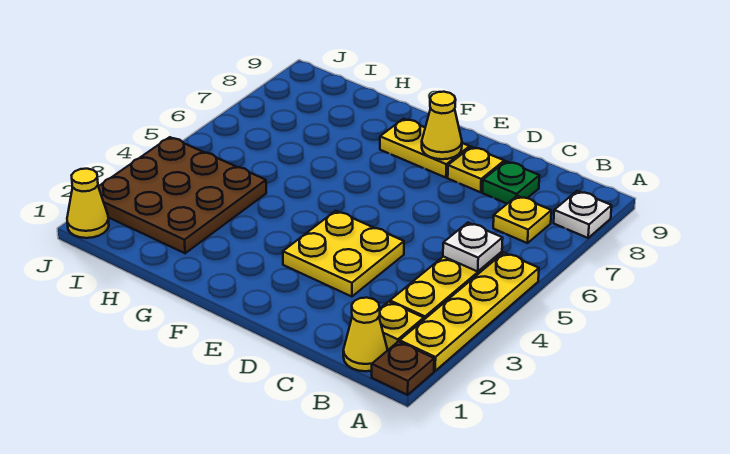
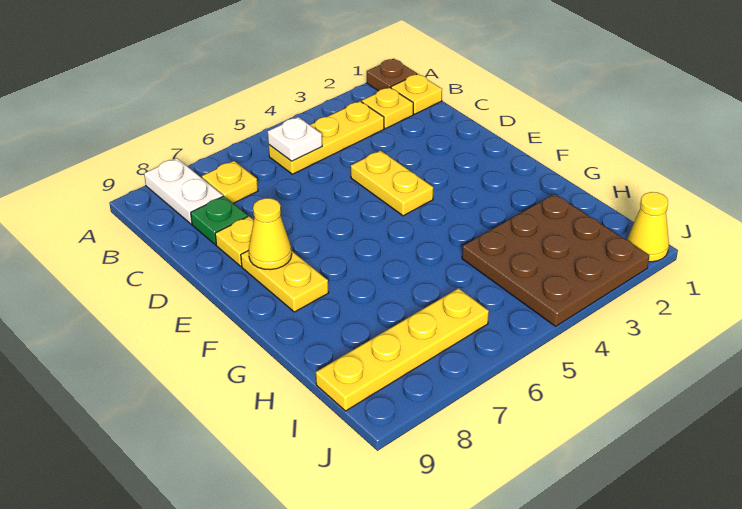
yellow plate A2:A5 level 1 -> yellow plate I6:I9 level 1
white plate A8 level 1 -> white plate A8:B8 level 1
yellow cone B1 level 1 -> yellow plate B1 level 1
yellow plate D3:E4 level 1 -> yellow plate D4:E4 level 1

